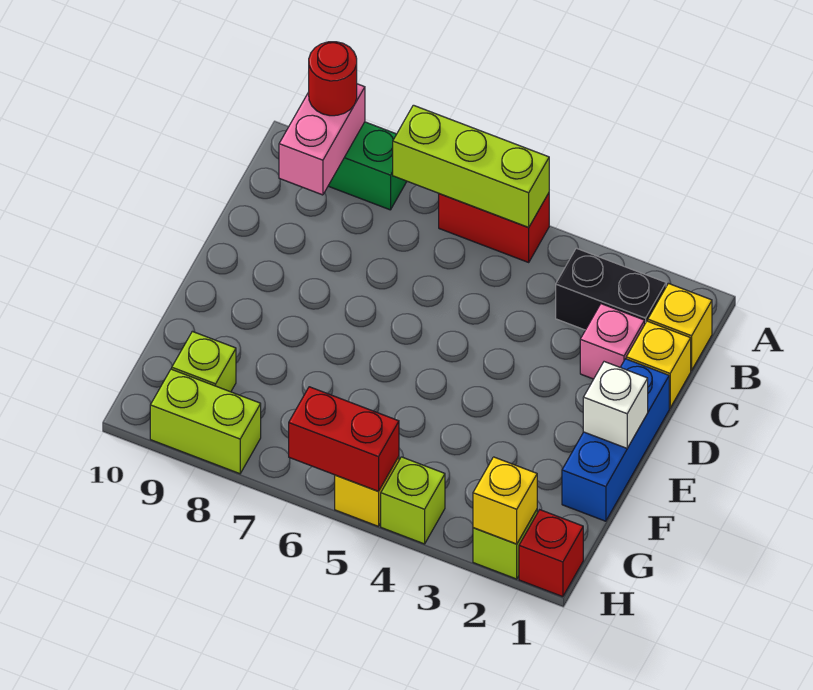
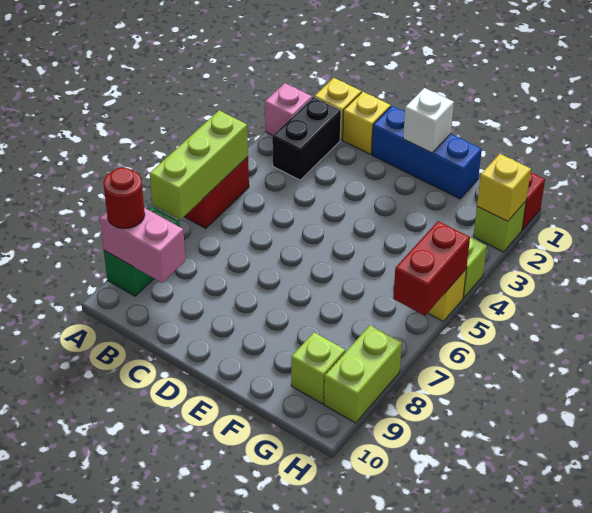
pink brick C2 level 1 -> pink brick A2 level 1

